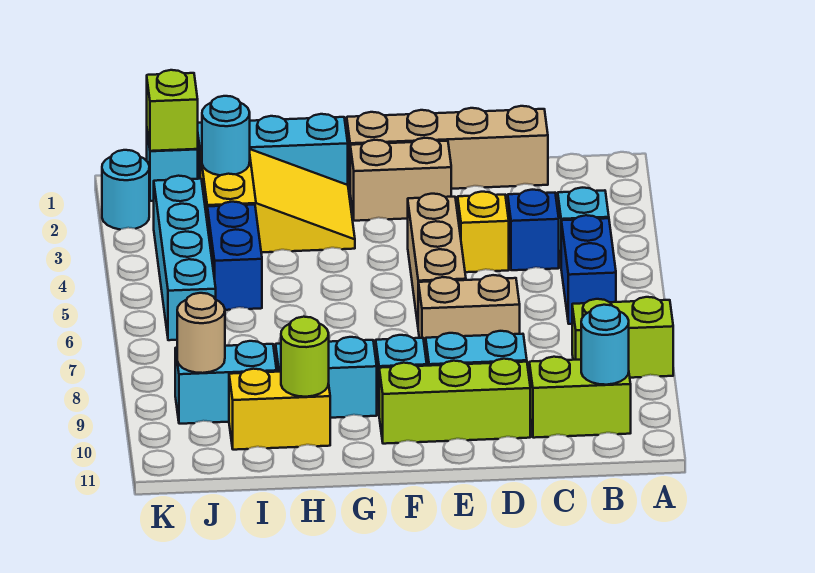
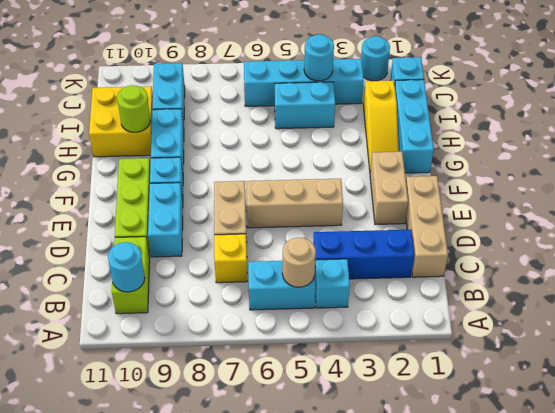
lime brick A8:B8 level 1 -> none
blue brick B5:B6 level 1 -> cyan brick B5:B6 level 1
tan brick C1:F1 level 1 -> tan brick C1:E1 level 1
blue brick C4 level 1 -> blue brick C2:C4 level 1
yellow brick D4 level 1 -> yellow brick C7 level 1
yellow slope G2:I3 level 1 top I -> yellow slope G2:I2 level 1 top I
yellow brick H10:I10 level 1 -> yellow brick H10:I11 level 1
cyan round brick I2 level 2 -> cyan round brick J4 level 2
blue brick I4:I5 level 1 -> cyan brick I4:I5 level 1
lime brick J1 level 2 -> none
tan round brick J9 level 2 -> tan round brick B5 level 2

